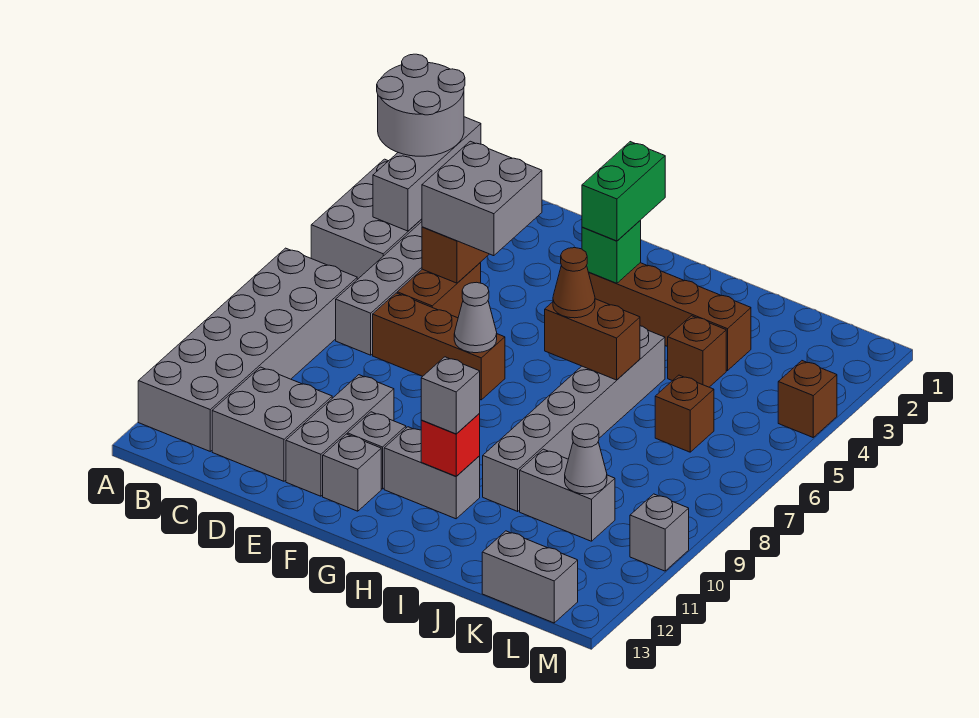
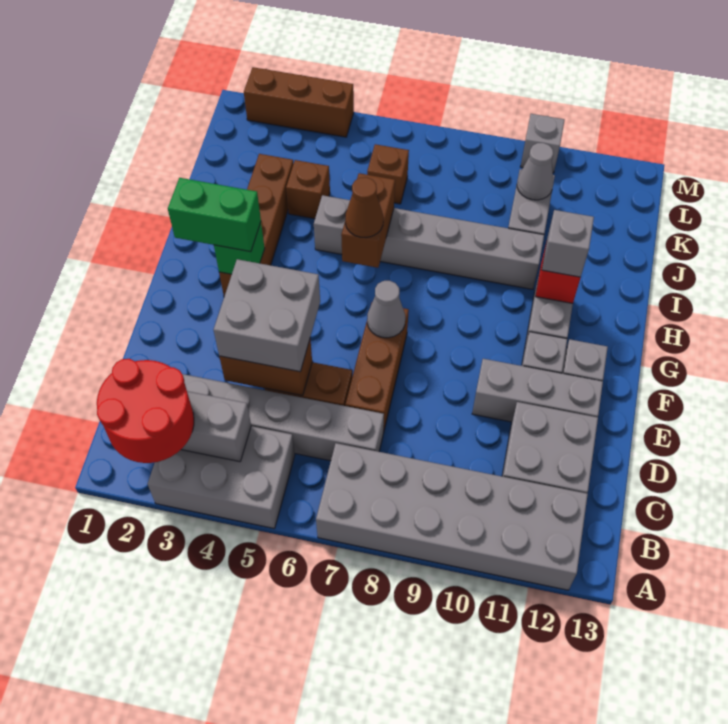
grey round brick A2:B3 level 3 -> red round brick A2:B3 level 3
grey brick K13:L13 level 1 -> none
brown brick M4 level 1 -> brown brick M2:M4 level 1

